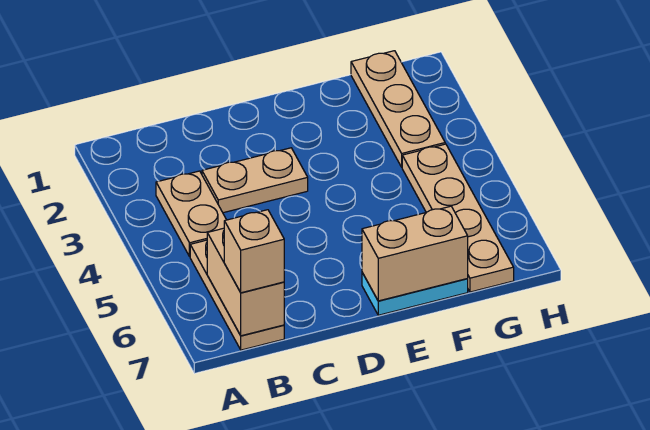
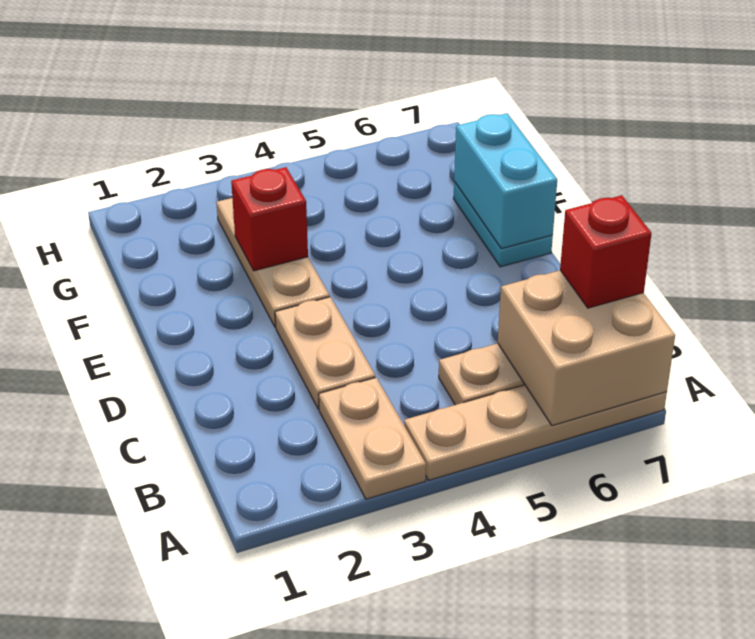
tan plate B3:B4 level 1 -> tan plate A3:B3 level 1
tan brick B6:B7 level 2 -> tan brick A6:B7 level 2
tan brick B7 level 3 -> red brick B7 level 3
tan brick E7:F7 level 2 -> cyan brick E7:F7 level 2
none -> red brick F3 level 2
tan plate G1:G3 level 1 -> tan plate E3:G3 level 1
tan plate G4:G7 level 1 -> tan plate A4:A7 level 1

